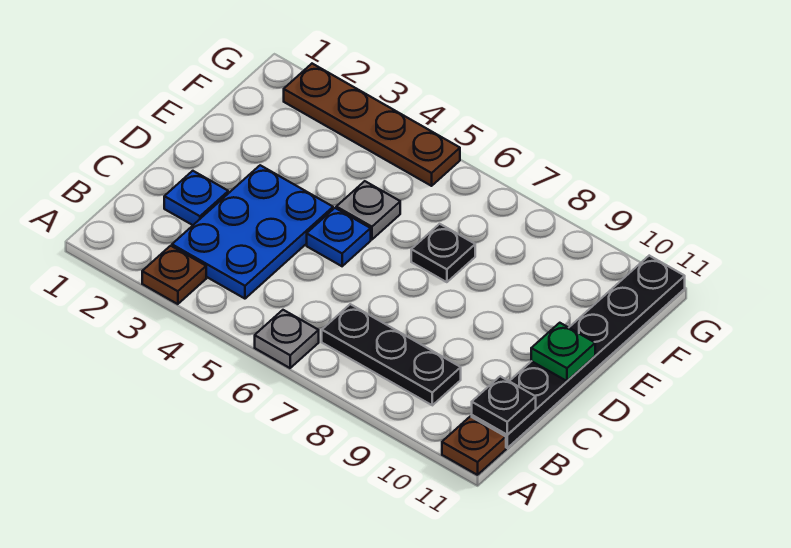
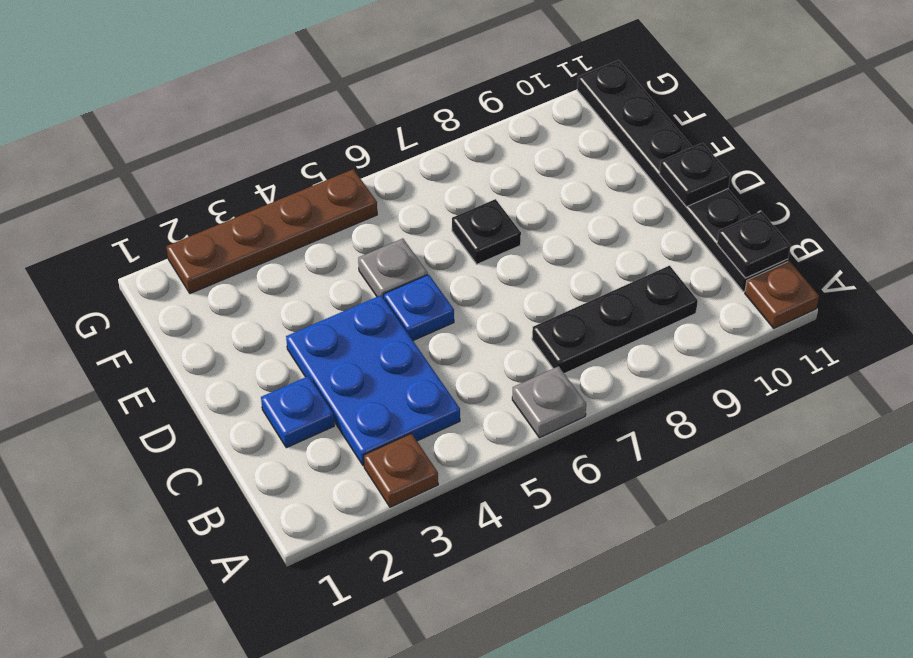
green plate D11 level 2 -> black plate D11 level 2

